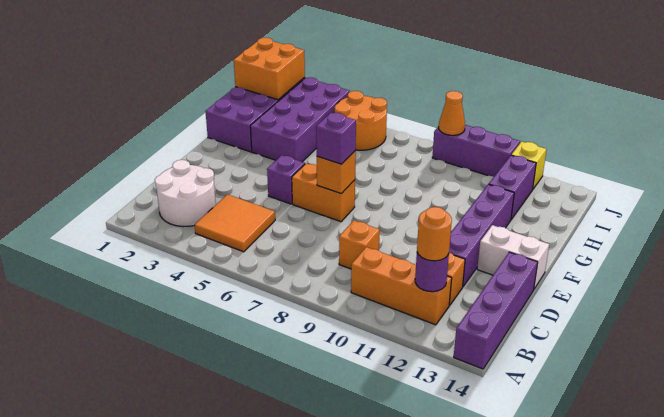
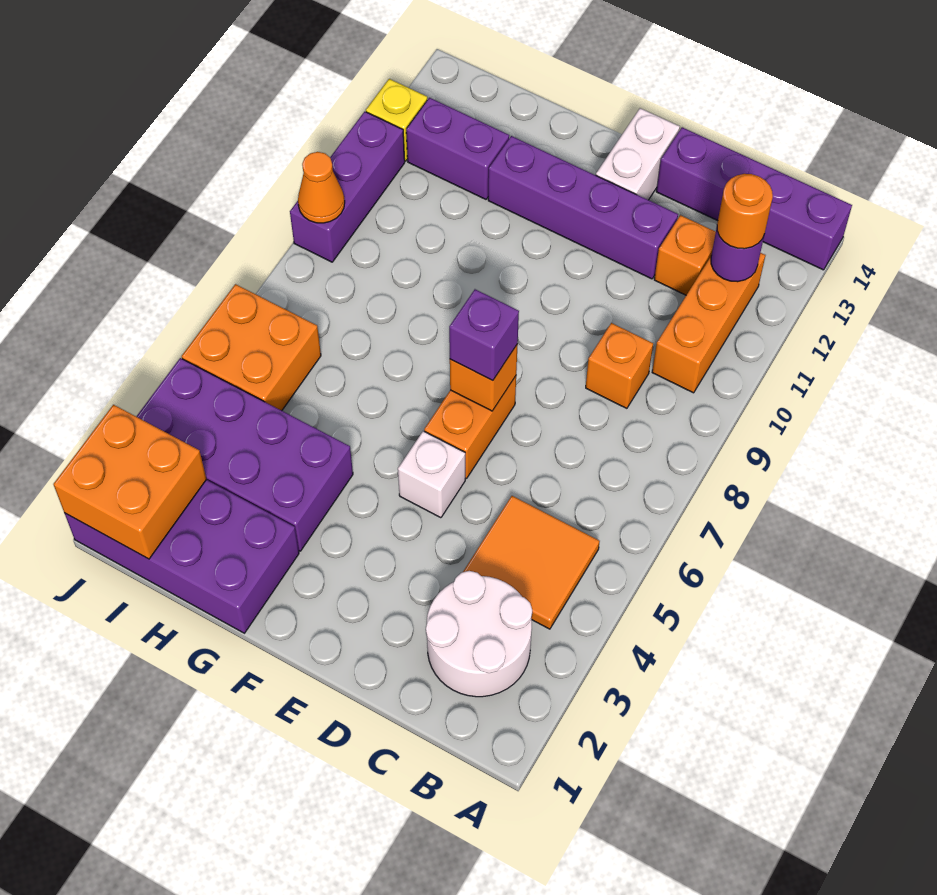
purple brick E5 level 1 -> white brick E5 level 1
orange round brick I5:J6 level 1 -> orange brick I5:J6 level 1

